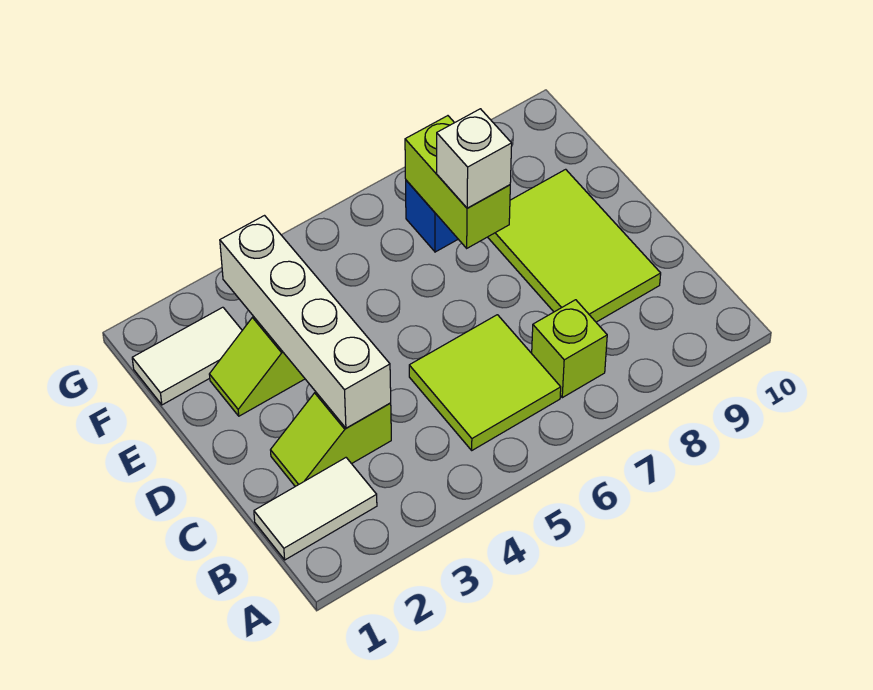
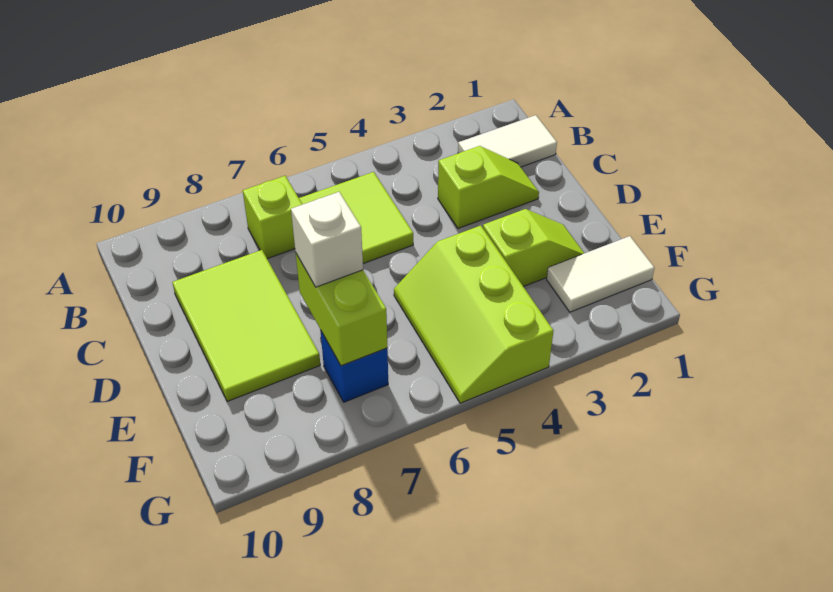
white brick C3:F3 level 2 -> none
none -> lime slope E4:G5 level 1 top 4

